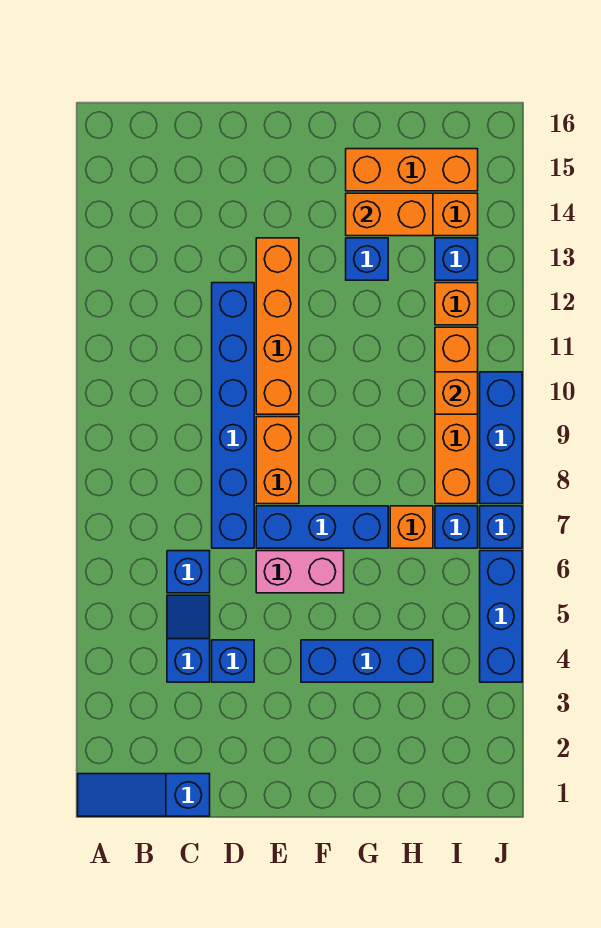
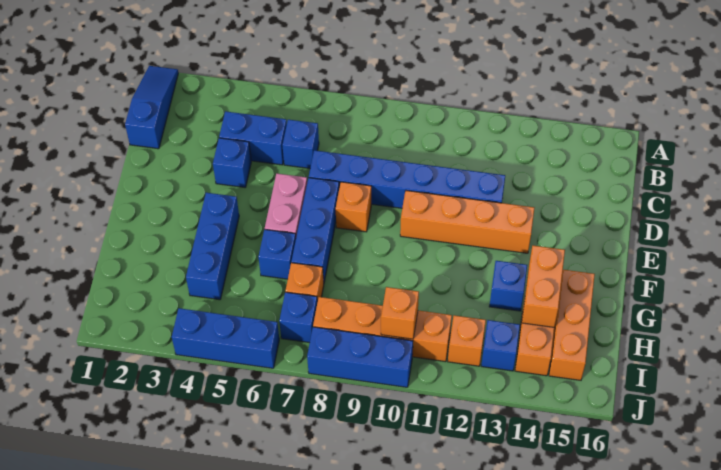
blue slope C4:C5 level 1 top 4 -> blue brick C4:C5 level 1
orange brick E8:E9 level 1 -> orange brick E8 level 1
blue brick J7 level 1 -> blue brick G6 level 1

